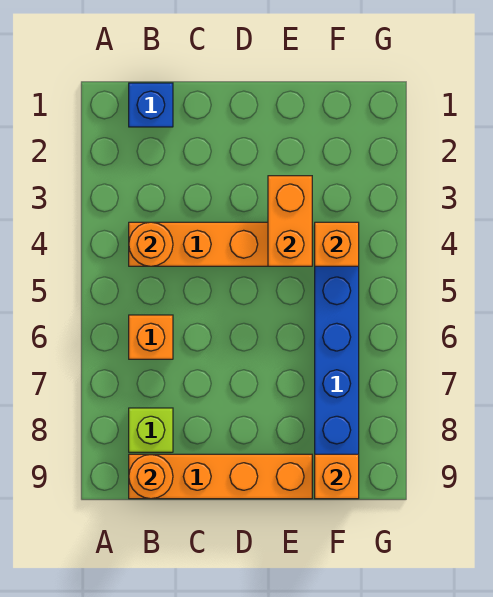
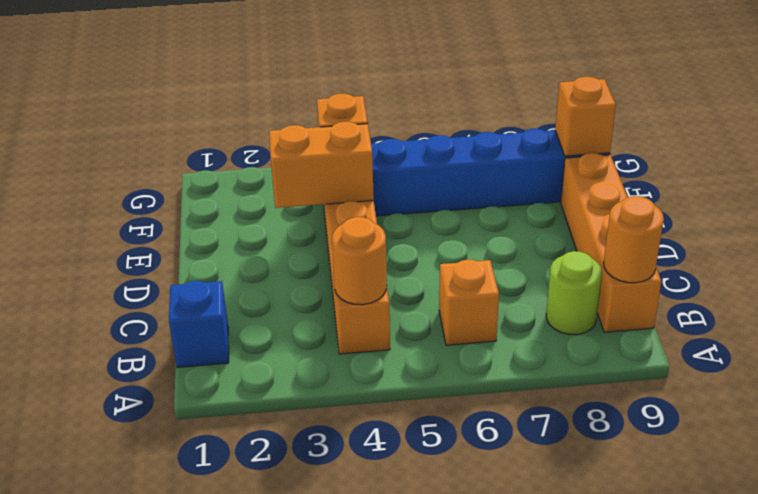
lime brick B8 level 1 -> lime round brick B8 level 1

